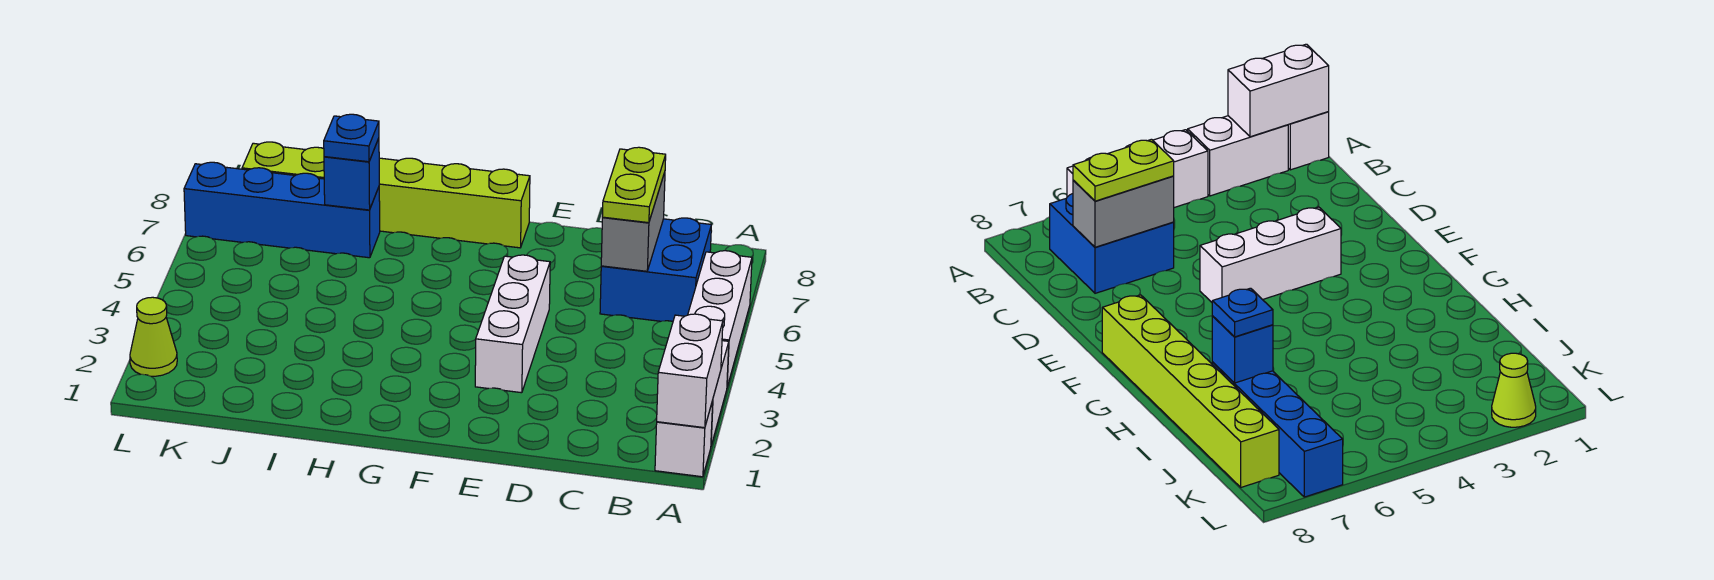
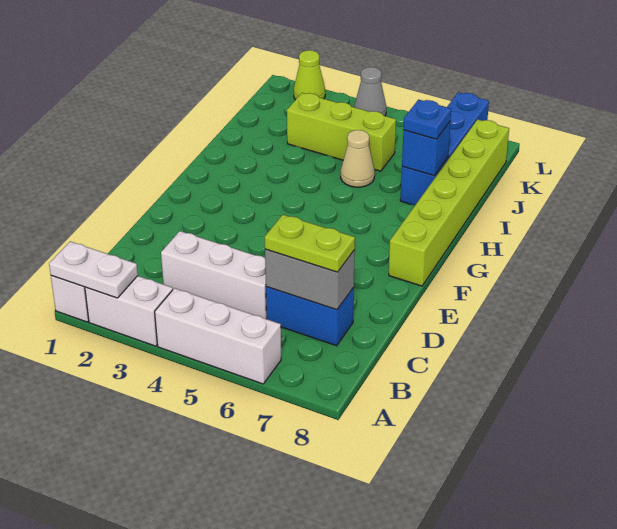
white brick A1:A2 level 2 -> white plate A1:A2 level 2
blue brick B6:C7 level 1 -> blue brick C6:C7 level 1
white brick E3:E5 level 1 -> white brick C3:C5 level 1
none -> tan cone I5 level 1
none -> lime brick J3:J5 level 1
none -> grey cone L4 level 1

